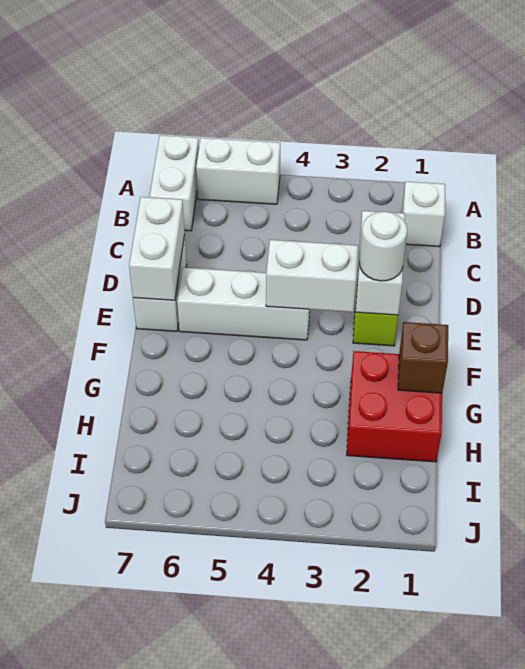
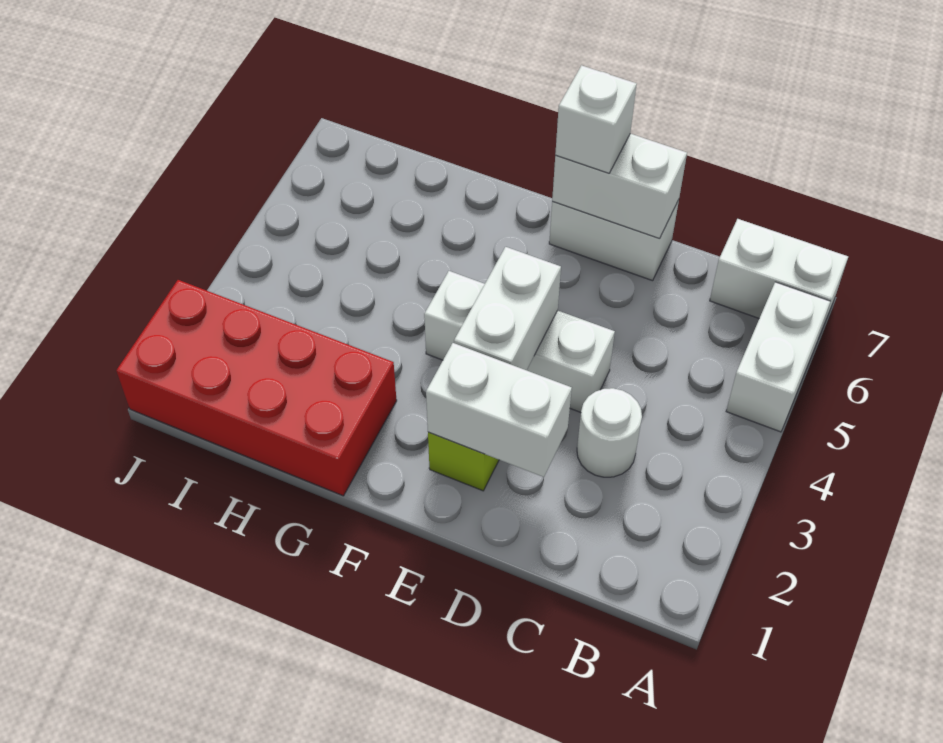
white brick B1 level 1 -> white brick E7 level 3
white round brick E2 level 3 -> white round brick C3 level 1
white brick E4:E6 level 1 -> white brick D4:F4 level 1
red brick G1:H2 level 1 -> red brick G1:J2 level 1
brown brick G1 level 2 -> none

